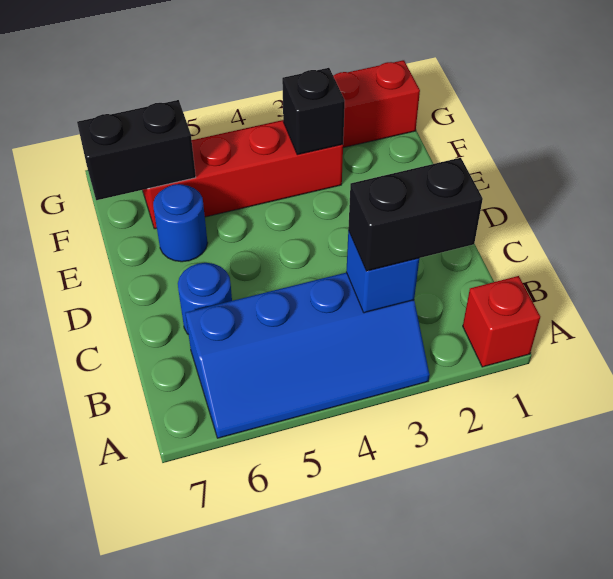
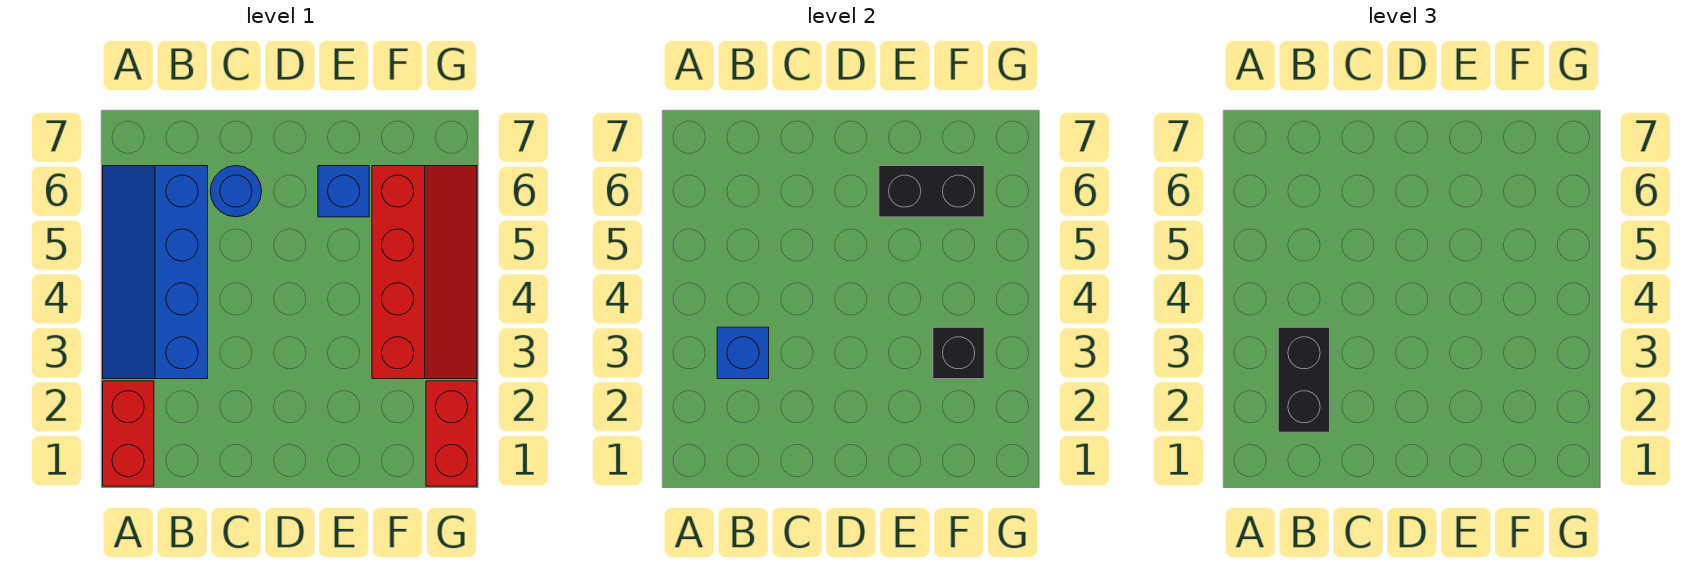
red brick A1 level 1 -> red brick A1:A2 level 1
blue round brick E6 level 1 -> blue brick E6 level 1
black brick F6:F7 level 2 -> black brick E6:F6 level 2

